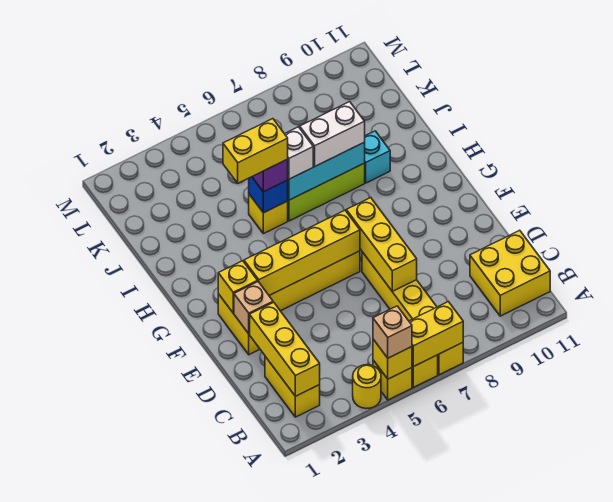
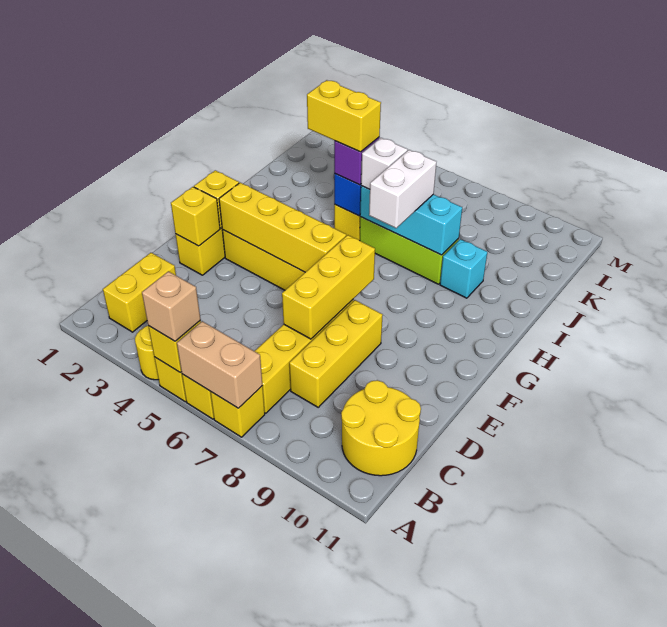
yellow brick A6:A7 level 2 -> tan brick A6:A7 level 2
yellow brick B2:D2 level 2 -> yellow brick C8:E8 level 1
yellow brick B10:C11 level 1 -> yellow round brick B10:C11 level 1
tan brick E2 level 2 -> yellow brick E2 level 2
white brick I7:I8 level 3 -> white brick H7:I7 level 3

